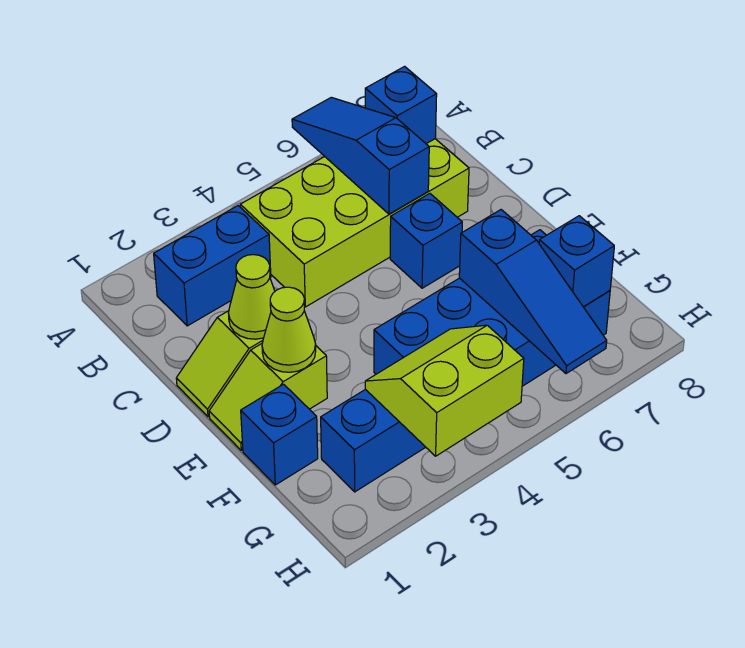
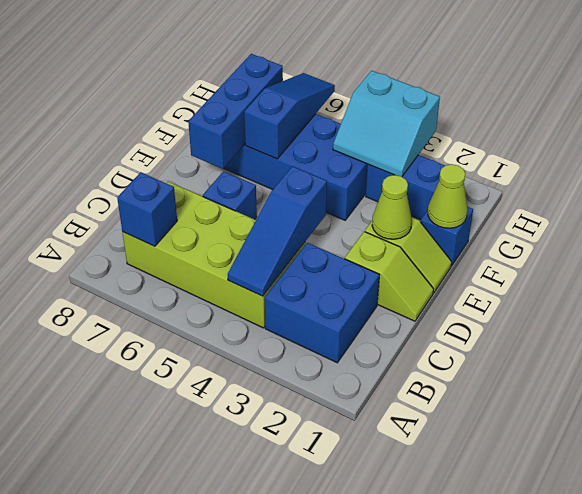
blue slope A6:C6 level 2 top C -> blue slope B4:D4 level 2 top D
blue brick B2:B3 level 1 -> blue brick B2:C3 level 1
lime cone D2 level 2 -> lime cone F1 level 2
lime slope G3:H4 level 2 top H -> cyan slope G3:H4 level 2 top H
blue brick G7 level 2 -> blue brick E7:G7 level 2

